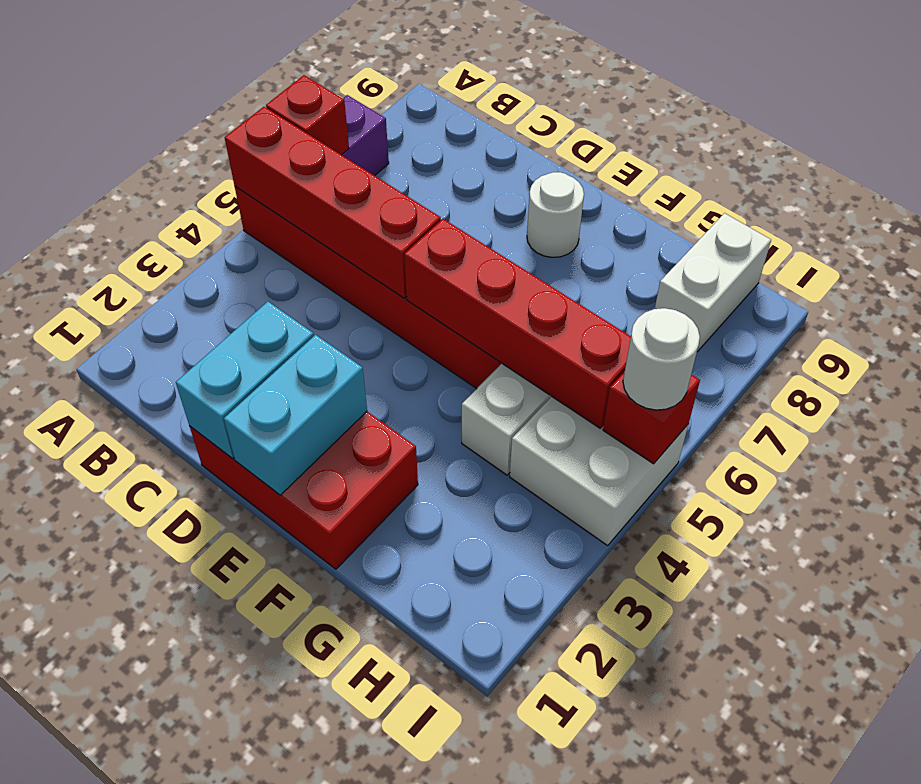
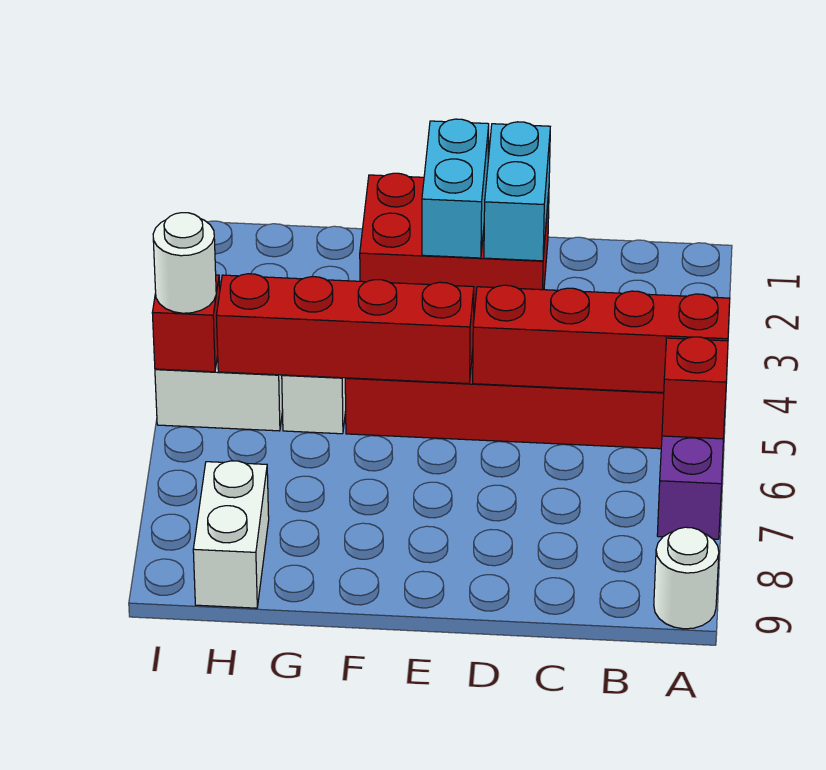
white round brick E8 level 1 -> white round brick A9 level 1

